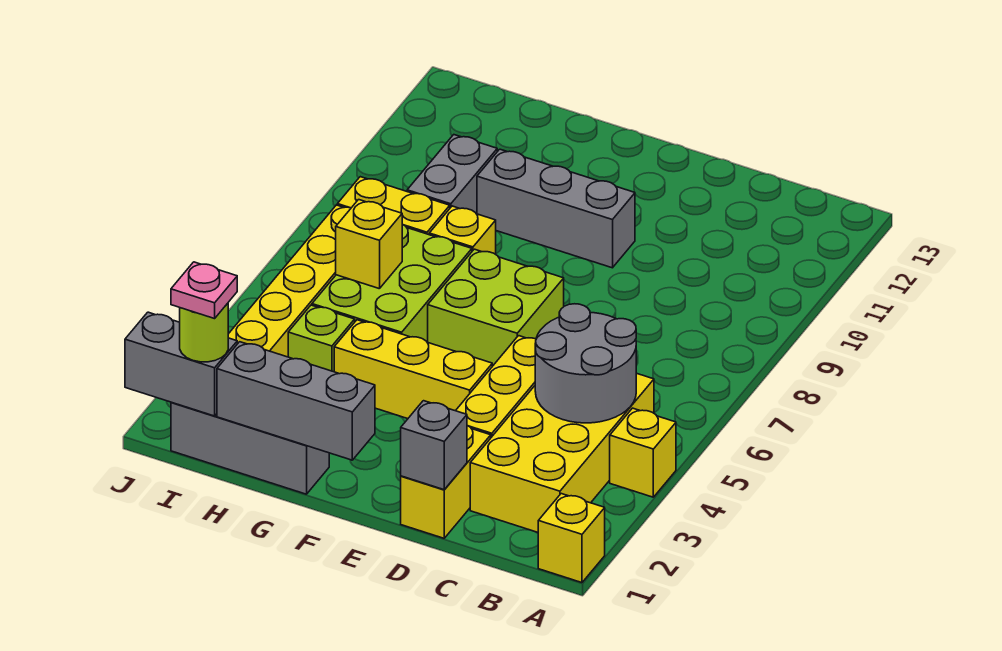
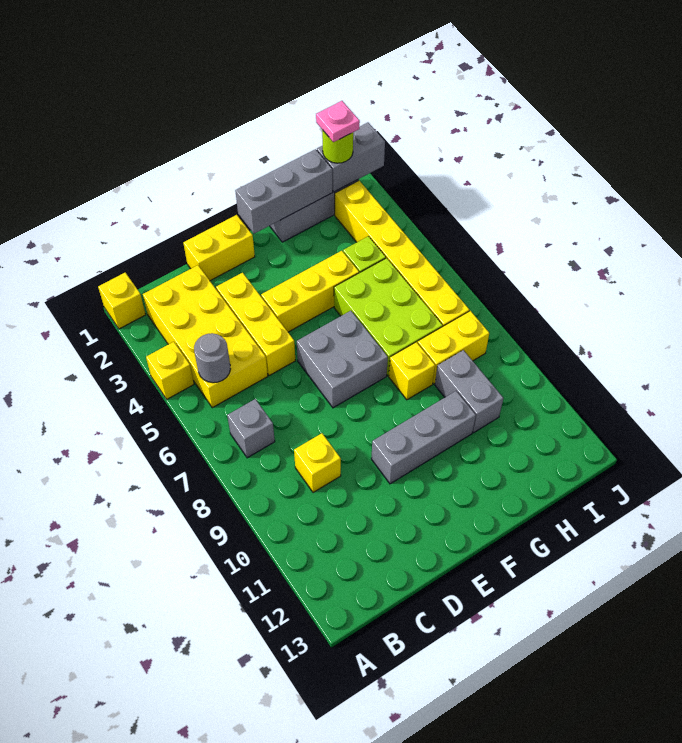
grey round brick B4:C5 level 2 -> grey round brick B5 level 2
yellow brick D1:D2 level 1 -> yellow brick D1:E1 level 1
grey brick D1 level 2 -> grey brick B7 level 1
lime brick E6:F7 level 1 -> grey brick E6:F7 level 1
yellow brick H6 level 2 -> yellow brick C9 level 1

